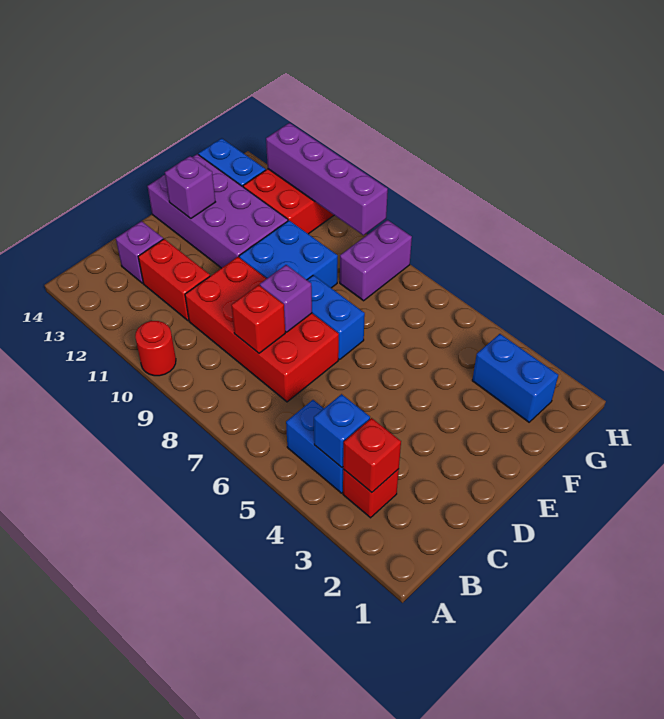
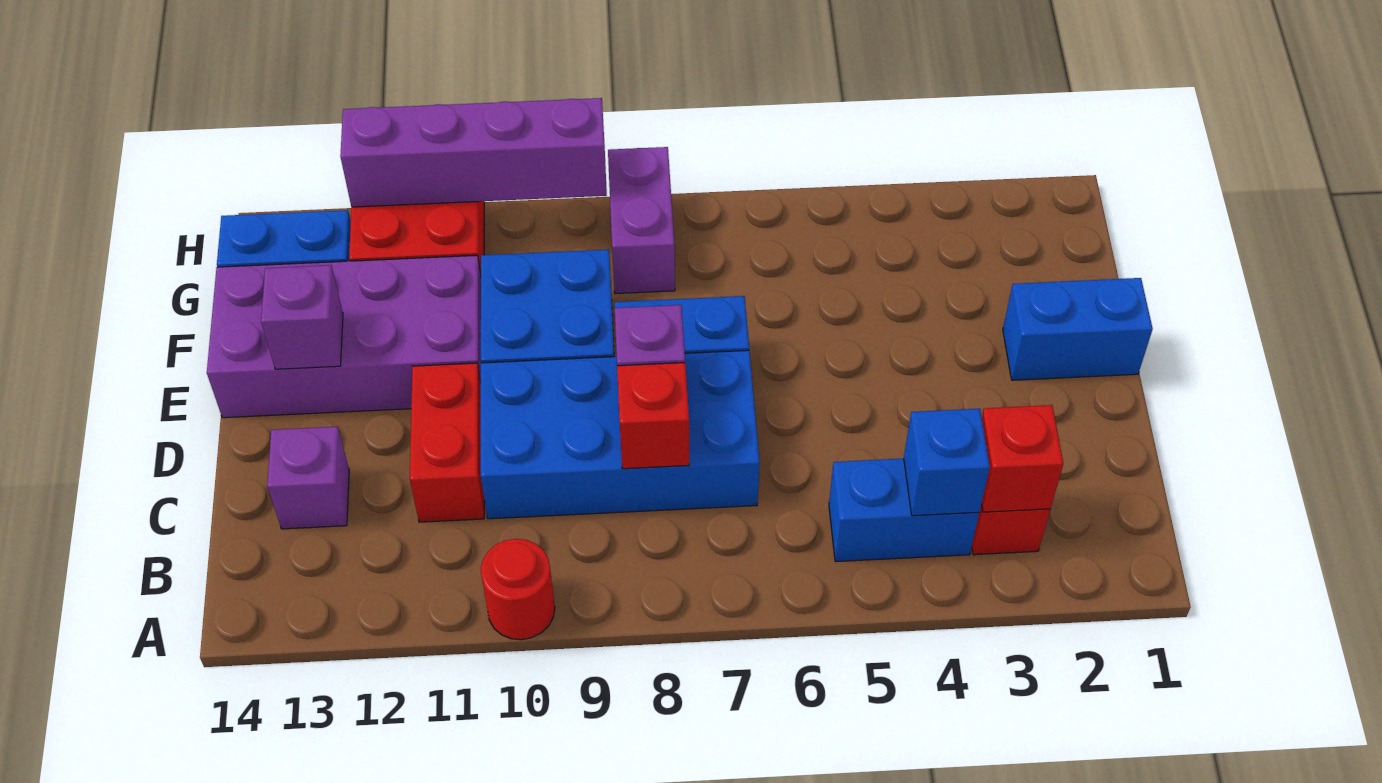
red brick C7:D10 level 1 -> blue brick C7:D10 level 1
red brick C11:C12 level 1 -> red brick C11:D11 level 1
blue brick G2:G3 level 1 -> blue brick E1:E2 level 1

